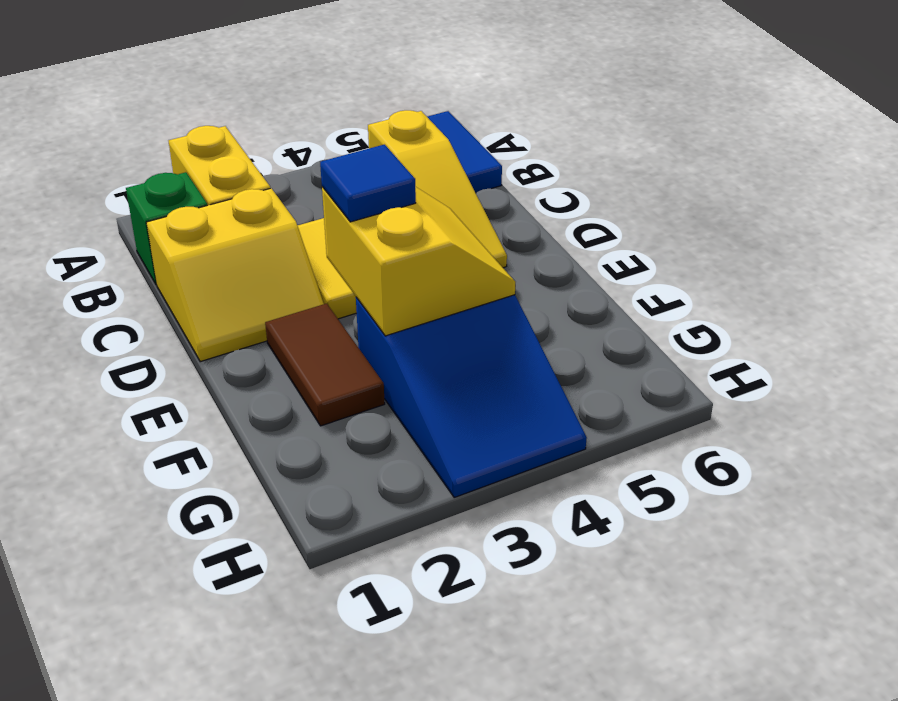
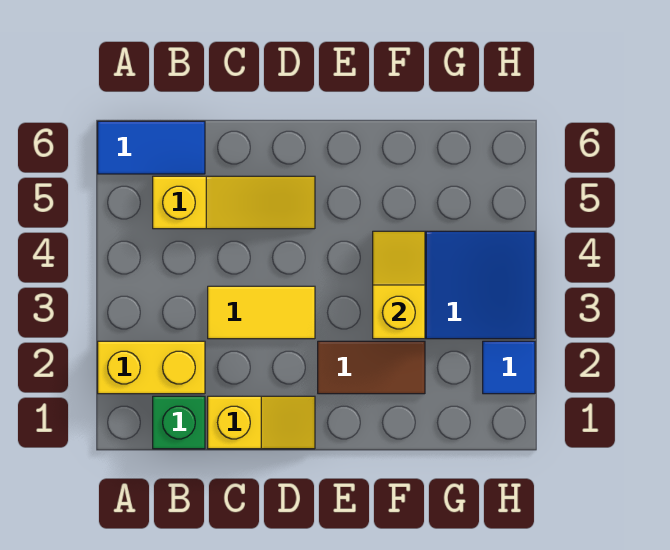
yellow slope C1:D2 level 1 top C -> yellow slope C1:D1 level 1 top C
yellow slope E3:F4 level 2 top 3 -> yellow slope F3:F4 level 2 top 3
blue tile E3 level 3 -> blue tile H2 level 1

